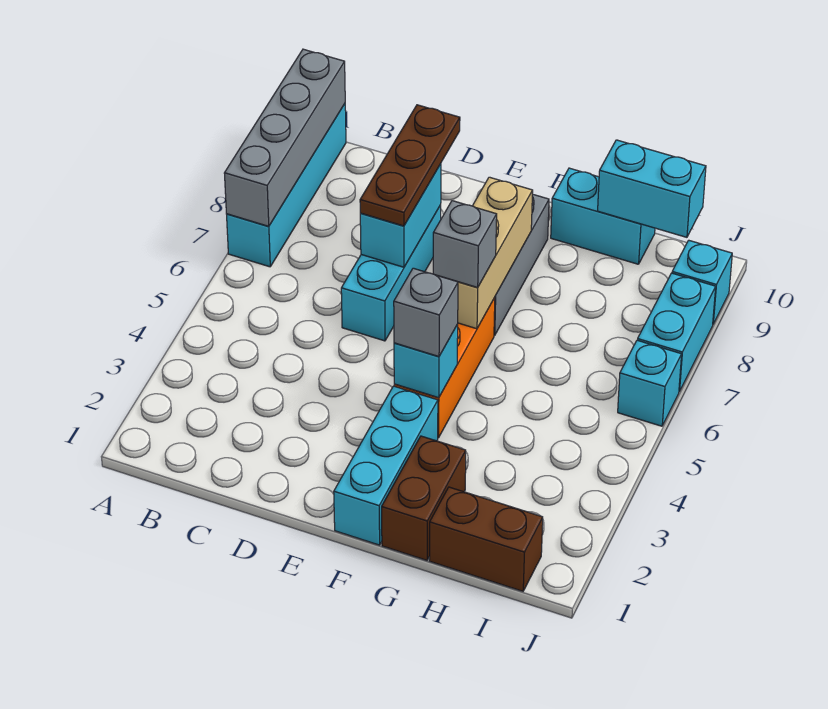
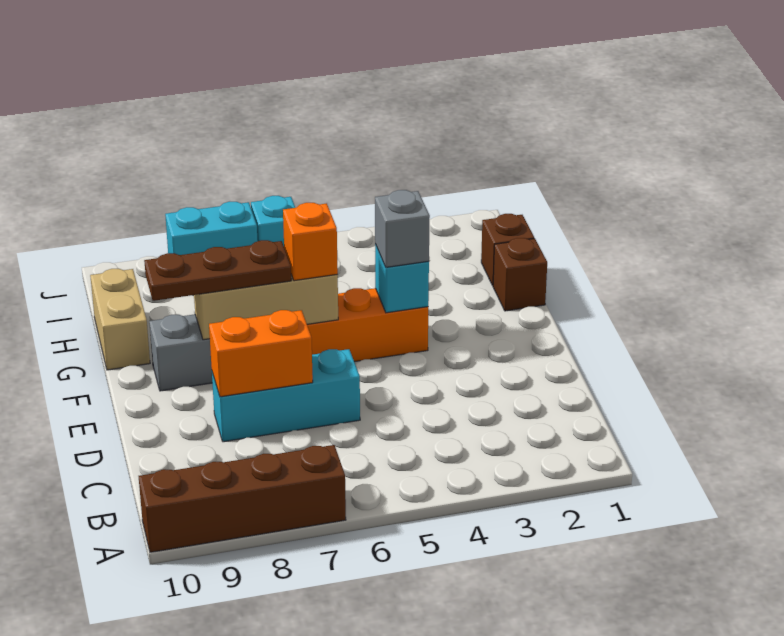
cyan brick A7:A10 level 1 -> brown brick A7:A10 level 1
grey brick A7:A10 level 2 -> none
cyan brick D7:D8 level 2 -> orange brick D7:D8 level 2
brown plate D7:D9 level 3 -> brown plate F7:F9 level 3
cyan brick F1:F3 level 1 -> none
grey brick F6 level 3 -> orange brick F6 level 3
brown brick G1:G2 level 1 -> brown brick G1 level 1
cyan brick G10:H10 level 1 -> tan brick G10:H10 level 1
brown brick H1:I1 level 1 -> brown brick H1 level 1
cyan brick H10:I10 level 2 -> none
cyan brick J9 level 1 -> none

